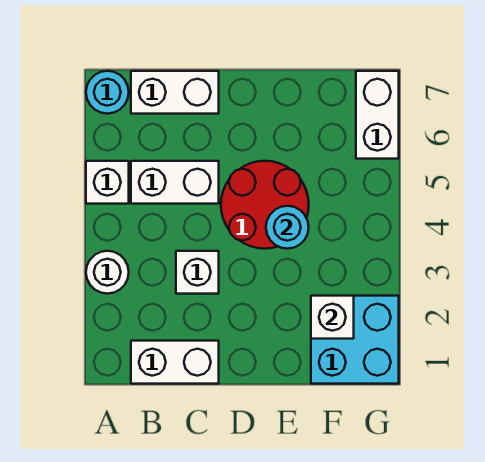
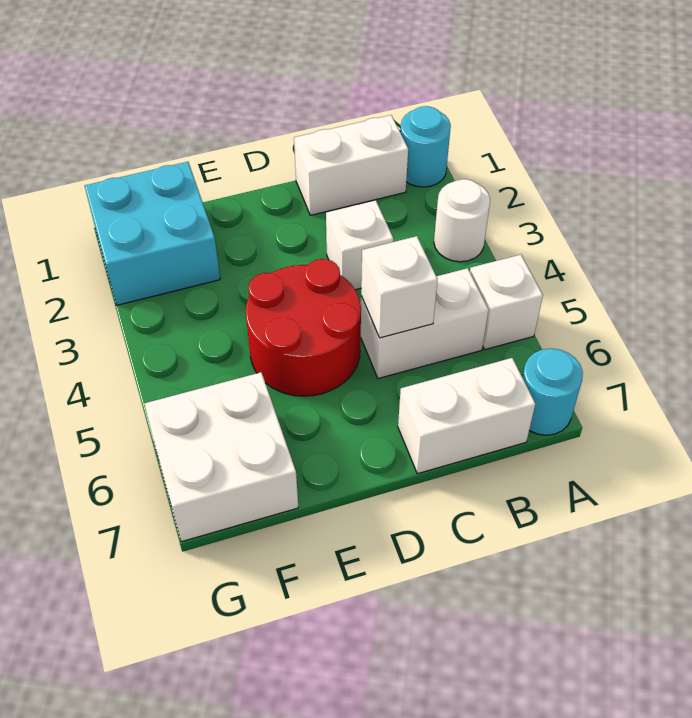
cyan round brick E4 level 2 -> cyan round brick A1 level 1
white brick F2 level 2 -> white brick C5 level 2
white brick G6:G7 level 1 -> white brick F6:G7 level 1

